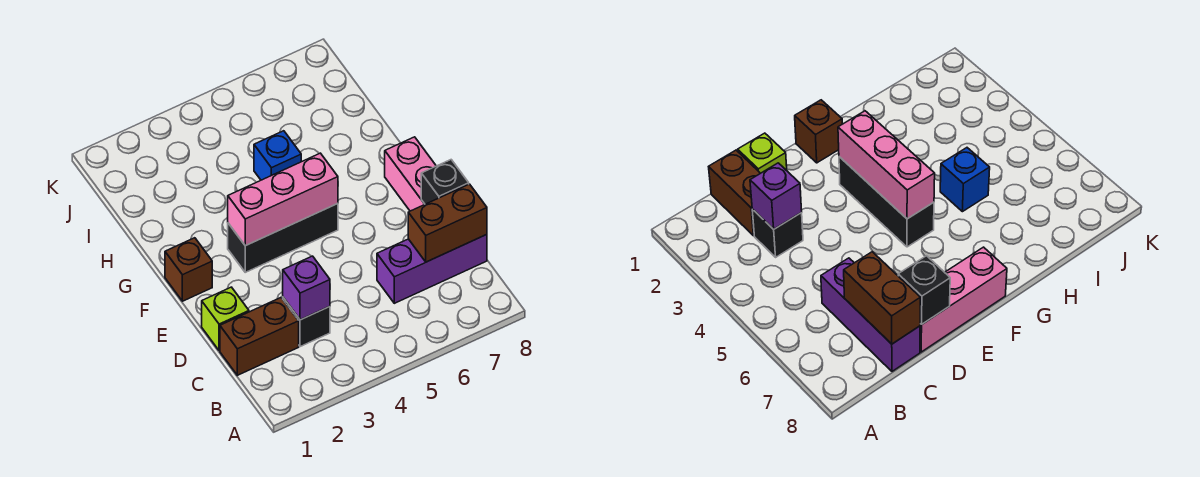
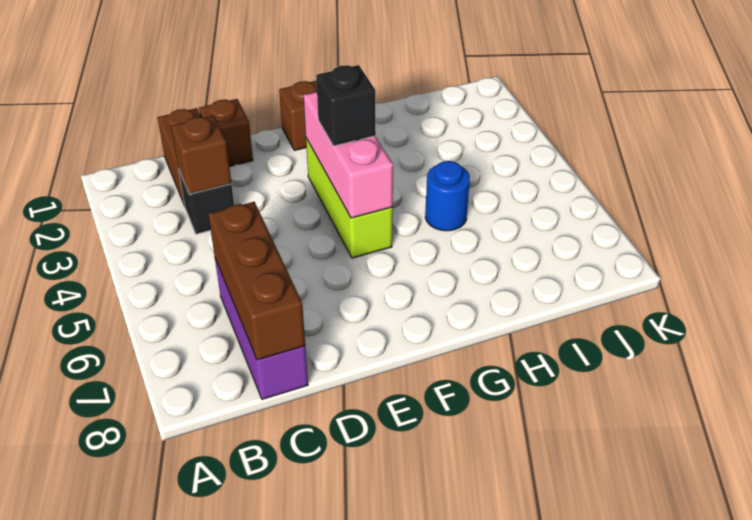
purple brick C3 level 2 -> brown brick C3 level 2
brown brick C7:C8 level 2 -> brown brick C6:C8 level 2
lime brick D1 level 1 -> brown brick D1 level 1
pink brick D8:F8 level 1 -> none
black brick D8 level 2 -> black brick F4 level 3
black brick F3:F5 level 1 -> lime brick F3:F5 level 1
blue brick H5 level 1 -> blue round brick H5 level 1

